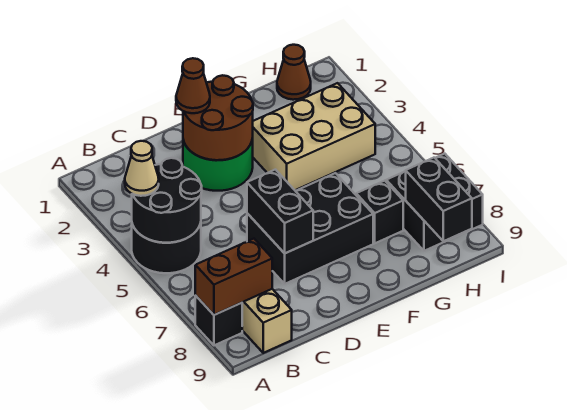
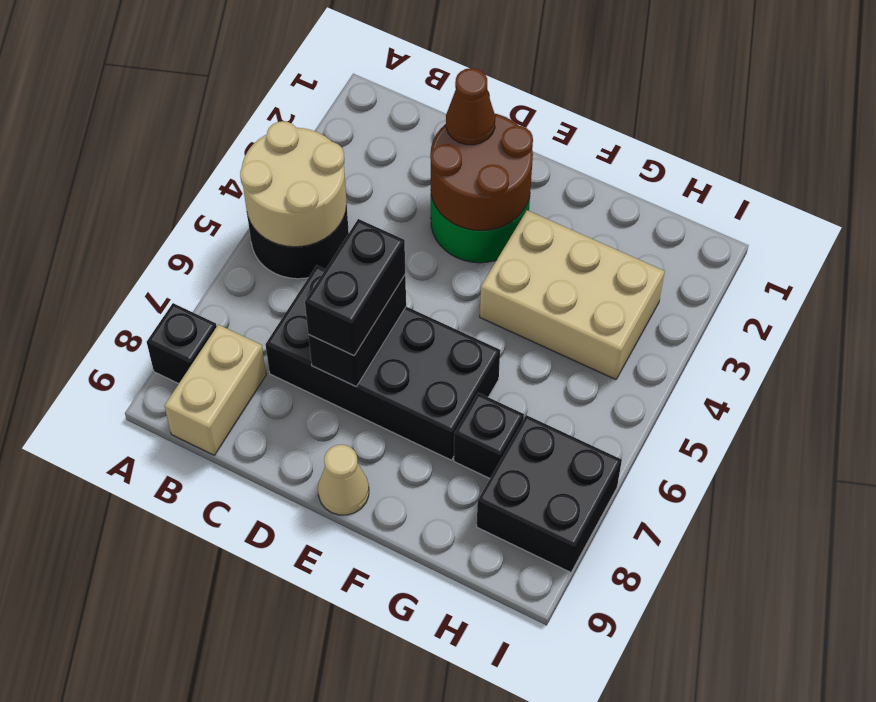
black round brick A4:B5 level 2 -> tan round brick A4:B5 level 2
tan cone A4 level 3 -> tan cone E9 level 1
brown brick A8:B8 level 2 -> none
black brick D6:F7 level 1 -> black brick C6:F7 level 1
brown cone H1 level 1 -> none
black brick H8:H9 level 2 -> black brick D6:D7 level 3

